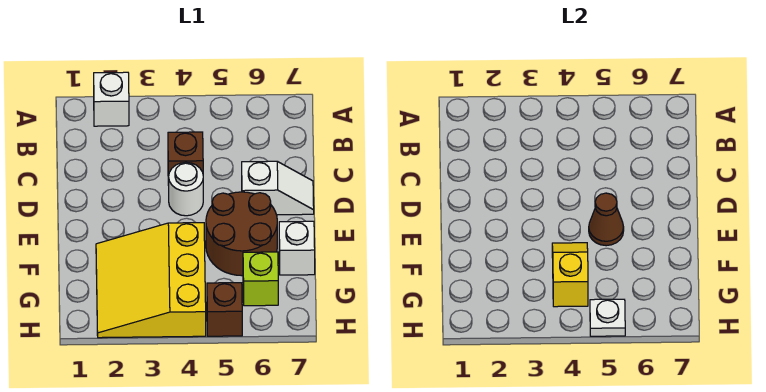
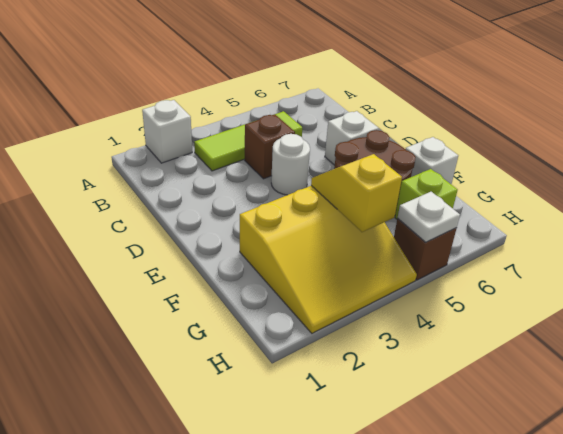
none -> lime tile B3:B5 level 1
brown cone E5 level 2 -> none
yellow slope F2:H4 level 1 top 4 -> yellow slope F2:H4 level 1 top F

